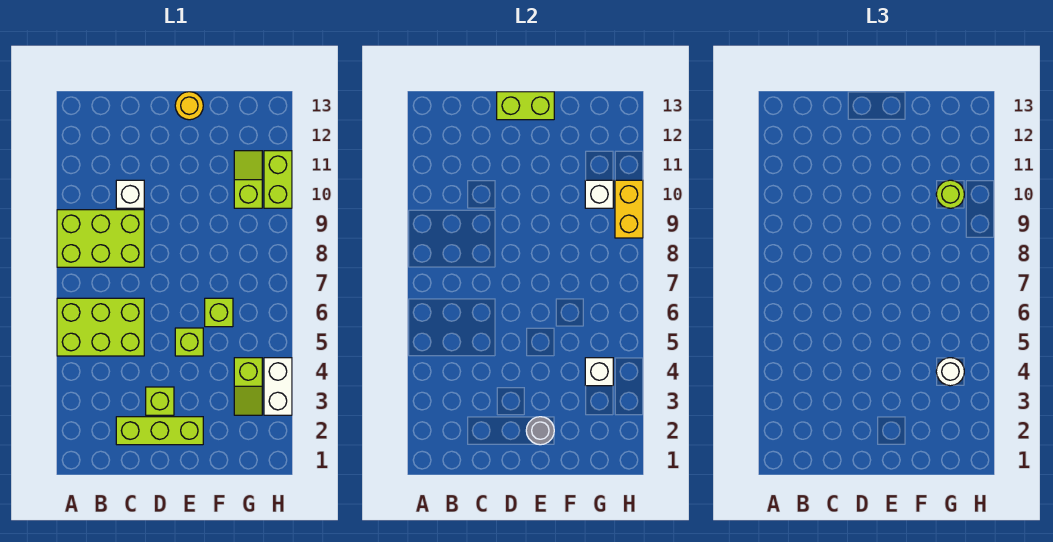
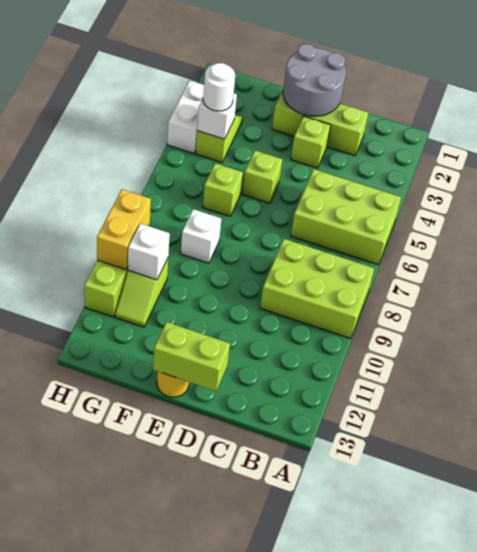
white brick C10 level 1 -> white brick F8 level 1
grey round brick E2 level 2 -> grey round brick D1:E2 level 2
lime round brick G10 level 3 -> none

